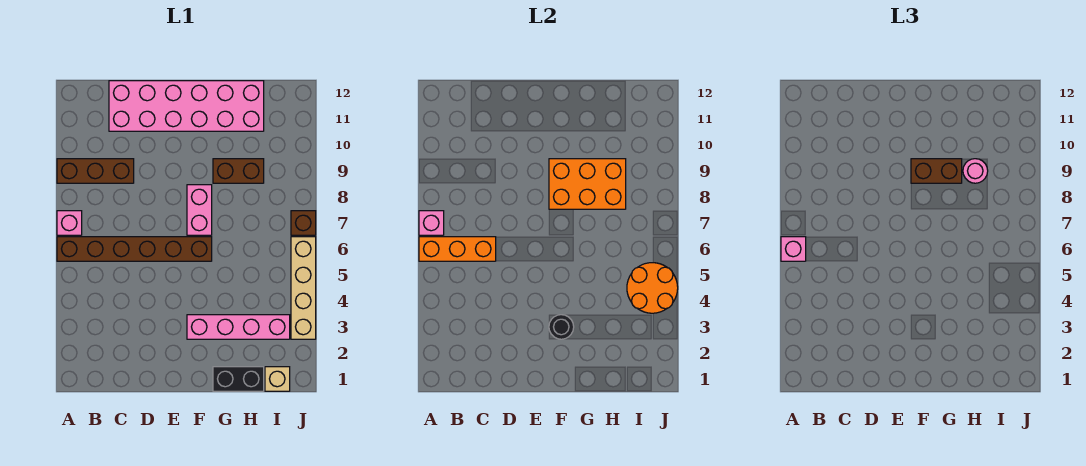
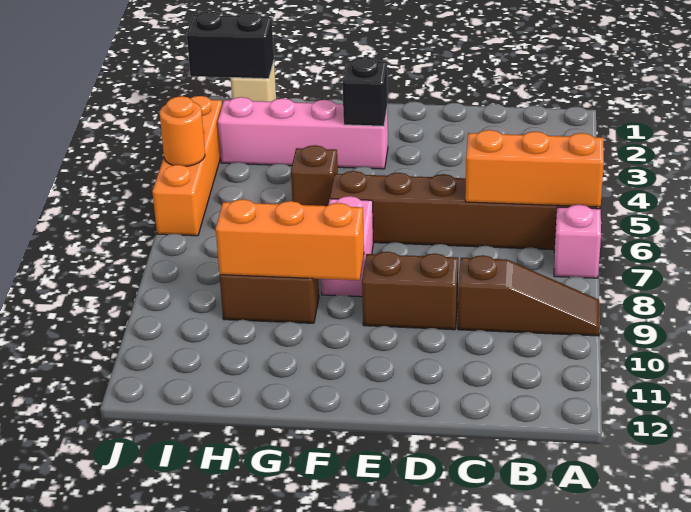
pink brick A6 level 3 -> none
pink brick A7 level 2 -> none
brown brick A9:C9 level 1 -> brown slope A9:C9 level 1 top C
pink brick C11:H12 level 1 -> none
black round brick F3 level 2 -> black brick F3 level 2
orange brick F8:H9 level 2 -> orange brick F9:H9 level 2
brown brick F9:G9 level 3 -> brown brick D9:E9 level 1
black brick G1:H1 level 1 -> black brick I1:J1 level 2
pink round brick H9 level 3 -> none
orange round brick I4:J5 level 2 -> orange round brick J5 level 2
tan brick J3:J6 level 1 -> orange brick J3:J6 level 1
brown brick J7 level 1 -> brown brick G5 level 1

